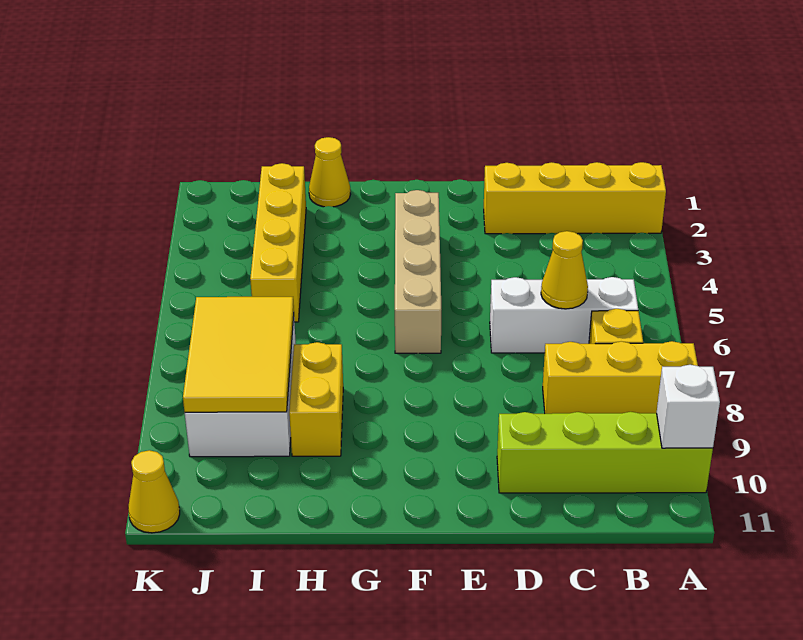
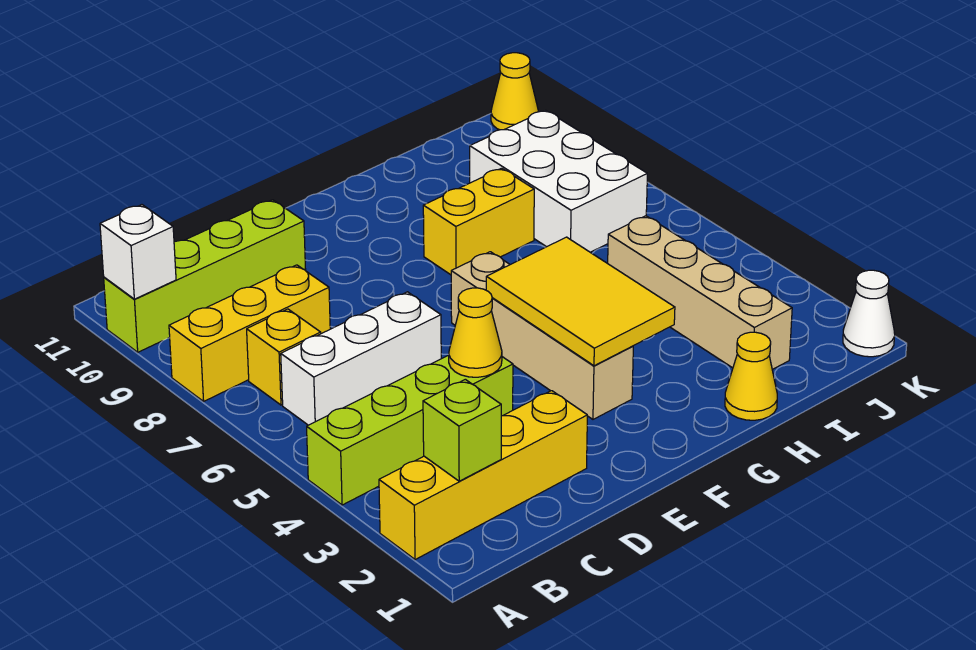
none -> lime brick A4:D4 level 1
none -> lime brick B2 level 2
yellow cone C6 level 2 -> yellow cone D4 level 2
yellow brick H8:H9 level 1 -> yellow brick G8:H8 level 1
yellow brick I2:I5 level 1 -> tan brick I2:I5 level 1
yellow tile I7:J9 level 2 -> yellow tile F3:G5 level 2
none -> white cone K1 level 1

